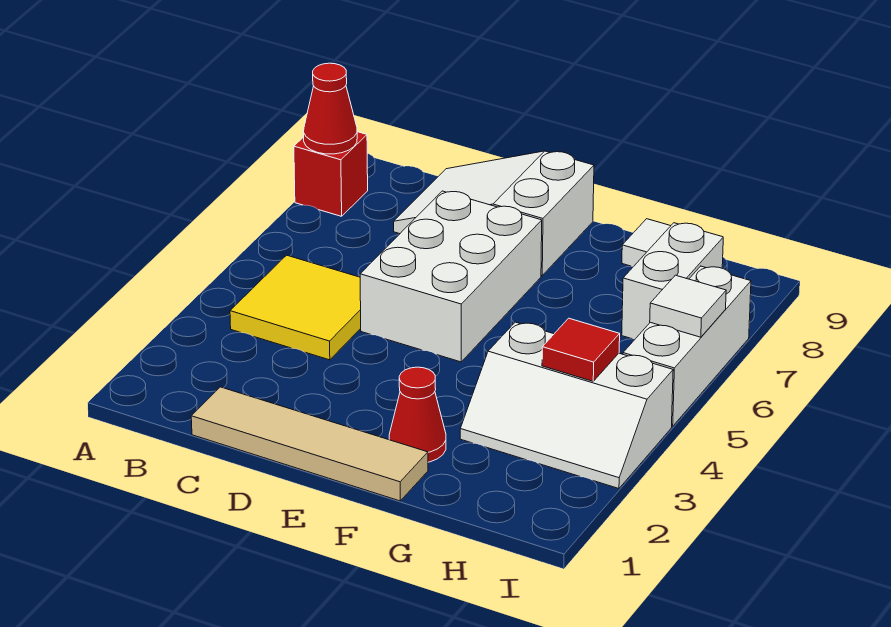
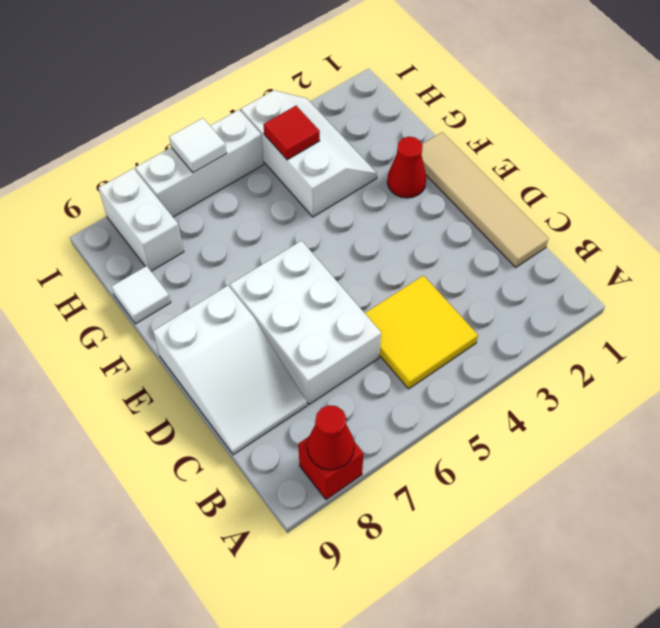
white brick D5:E7 level 1 -> white brick C6:E7 level 1
white brick H7:H8 level 1 -> white brick H8:I8 level 1

